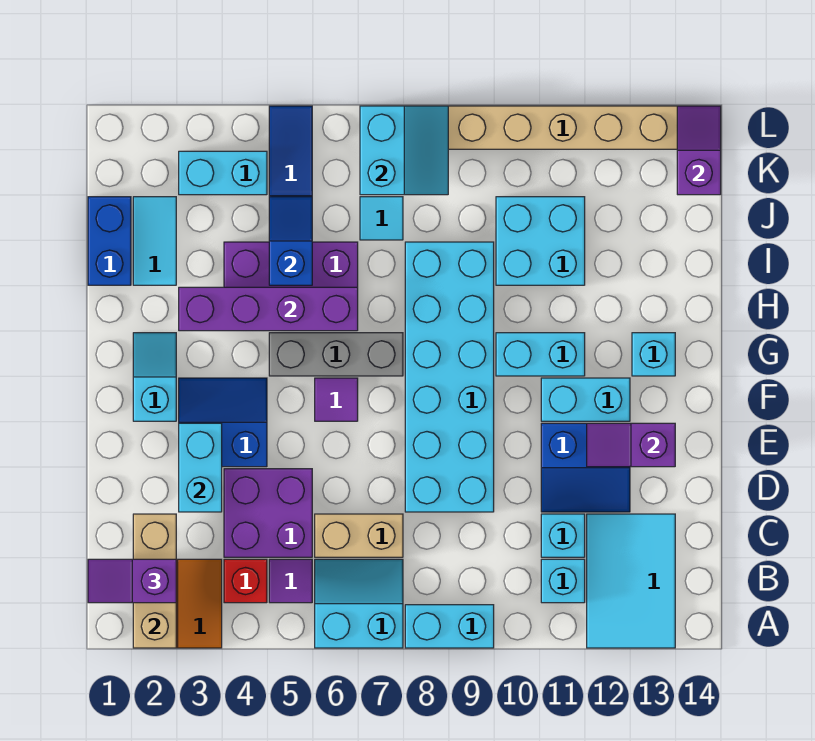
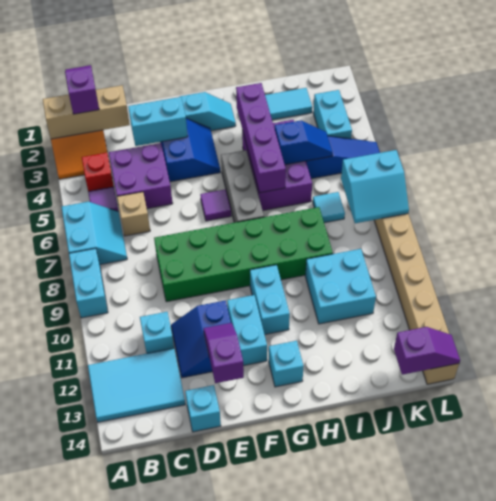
cyan brick B11 level 1 -> cyan brick D14 level 1
tan brick C6:C7 level 1 -> tan brick C6 level 1
cyan brick D8:I9 level 1 -> green brick D8:I9 level 1
blue brick I1:J1 level 1 -> none

